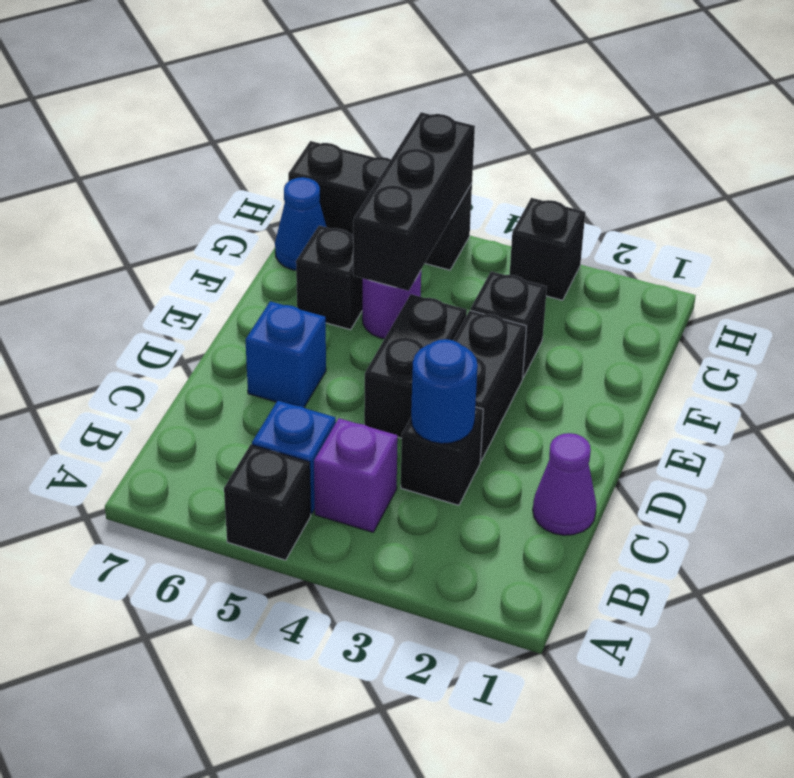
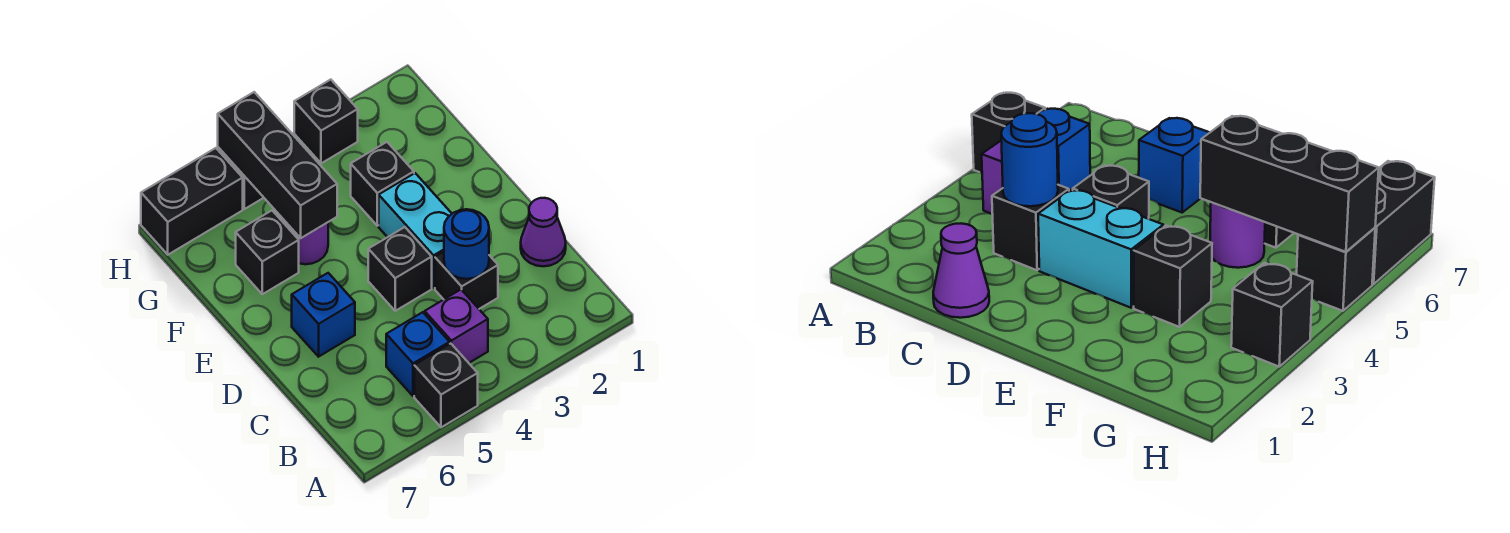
black brick D3:E3 level 1 -> cyan brick D3:E3 level 1
black brick D4:E4 level 1 -> black brick D4 level 1
blue cone G7 level 1 -> none

